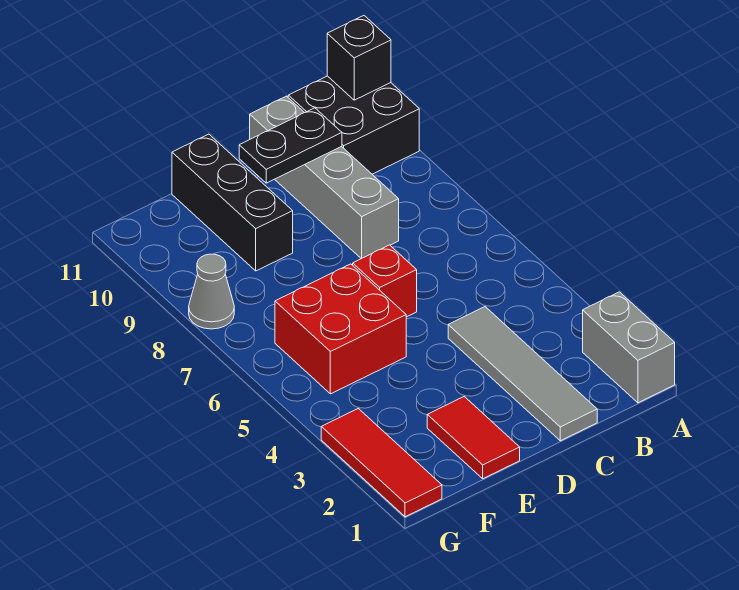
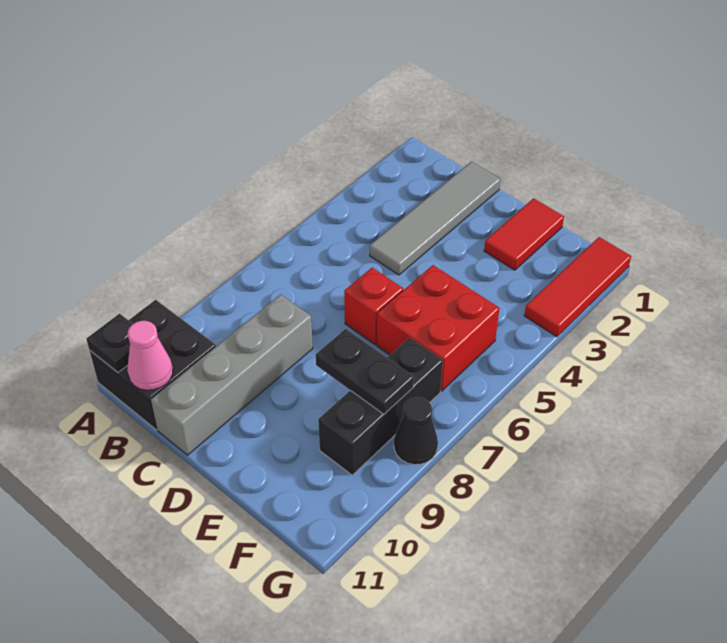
grey brick A1:A2 level 1 -> none
black brick A11 level 2 -> black plate A11 level 2
none -> pink cone B11 level 2
black plate C10:D10 level 2 -> black plate E8:F8 level 2
black brick E9:E11 level 1 -> black brick F7:F9 level 1
grey cone G8 level 1 -> black cone G8 level 1

